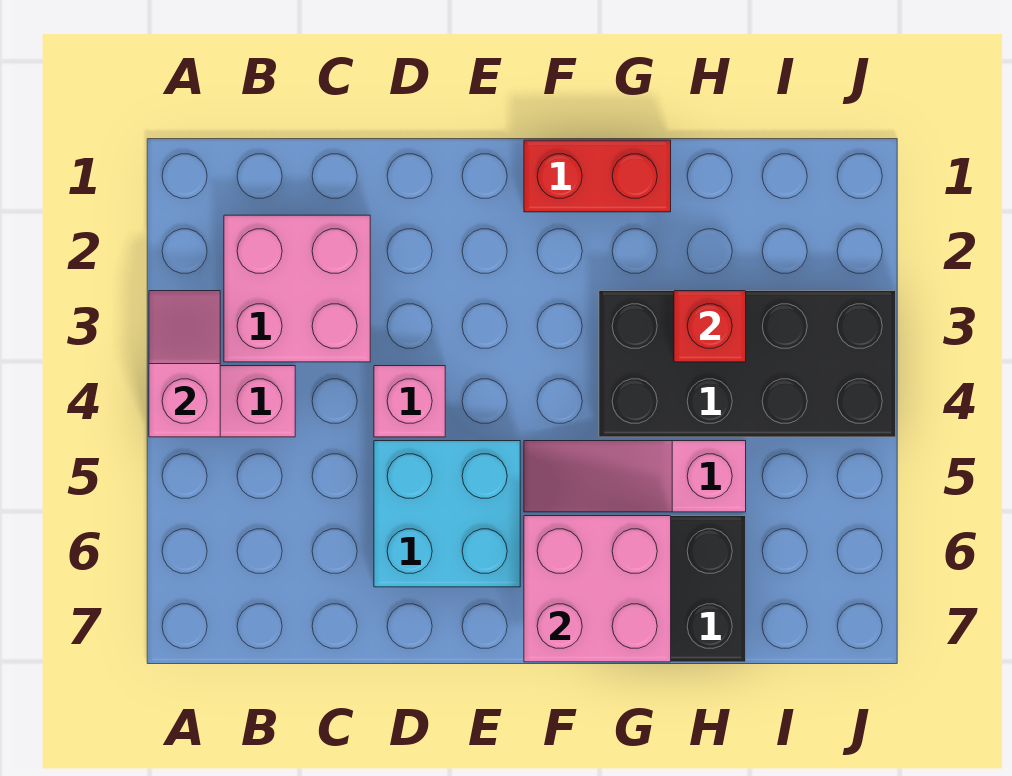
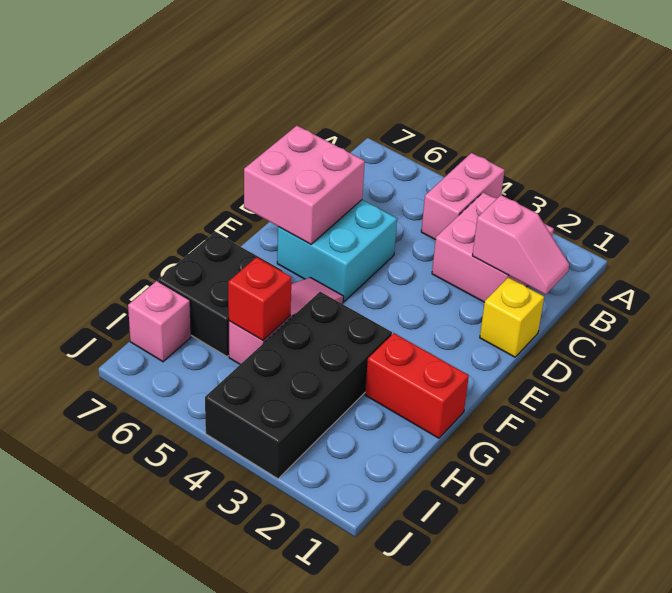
pink slope A3:A4 level 2 top 4 -> pink slope C1:C2 level 2 top 2
none -> yellow brick D1 level 1
pink brick D4 level 1 -> pink brick I7 level 1
red brick F1:G1 level 1 -> red brick G1:G2 level 1
pink brick F6:G7 level 2 -> pink brick D6:E7 level 2
red brick H3 level 2 -> red brick H5 level 2

